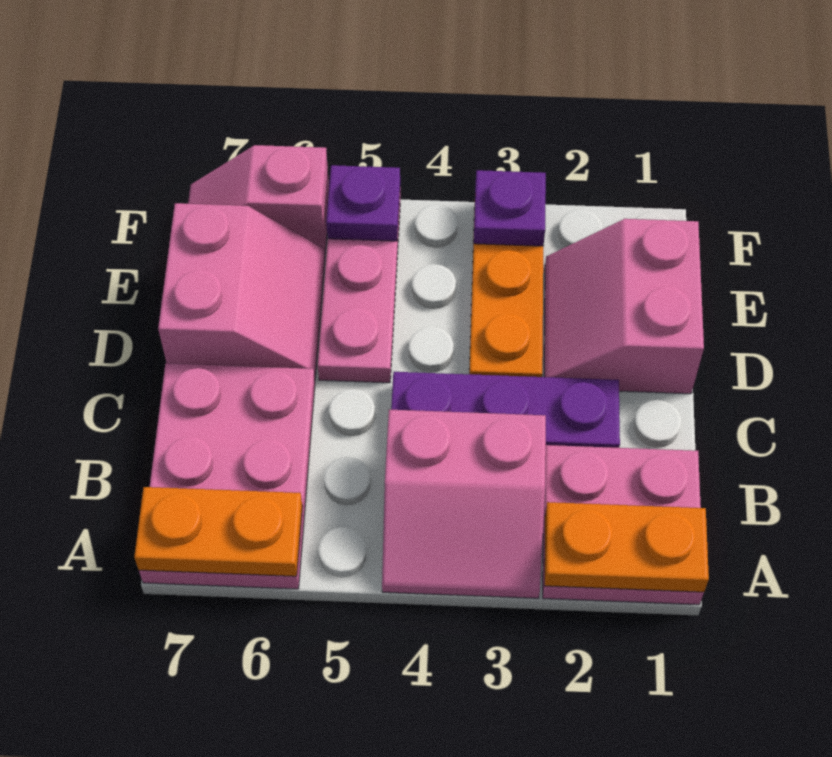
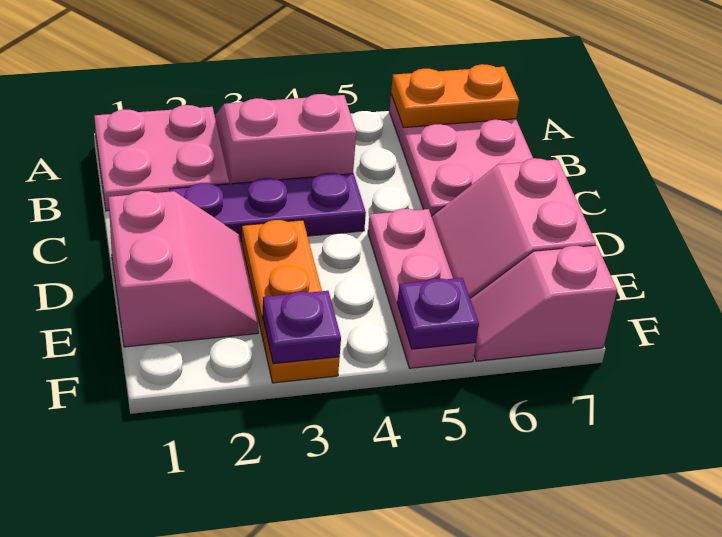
orange plate A1:A2 level 2 -> none
pink slope F6:F7 level 1 top 6 -> pink slope F6:F7 level 1 top 7

